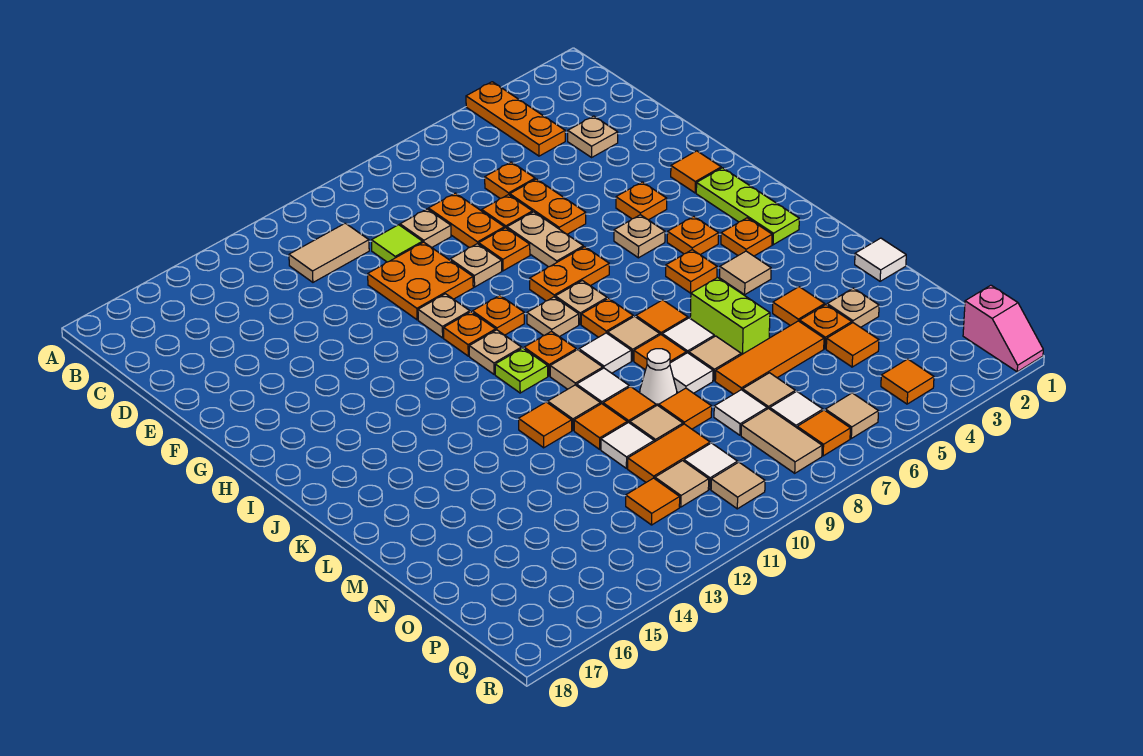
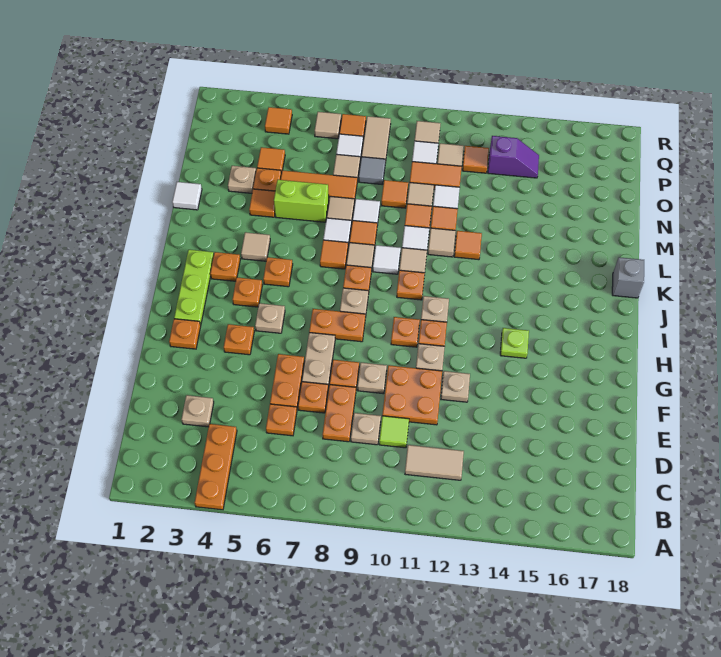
orange tile G2 level 1 -> orange plate G2 level 1
tan plate I9 level 1 -> tan plate F12 level 1
lime plate J11 level 1 -> lime plate H14 level 1
none -> grey brick K18 level 1
lime brick L6:M6 level 1 -> lime brick M5:M6 level 1
white cone M9 level 1 -> none
white tile O8 level 1 -> grey tile O8 level 1
none -> purple slope P13:P14 level 1 top 13
pink slope Q1:R1 level 1 top Q -> none

